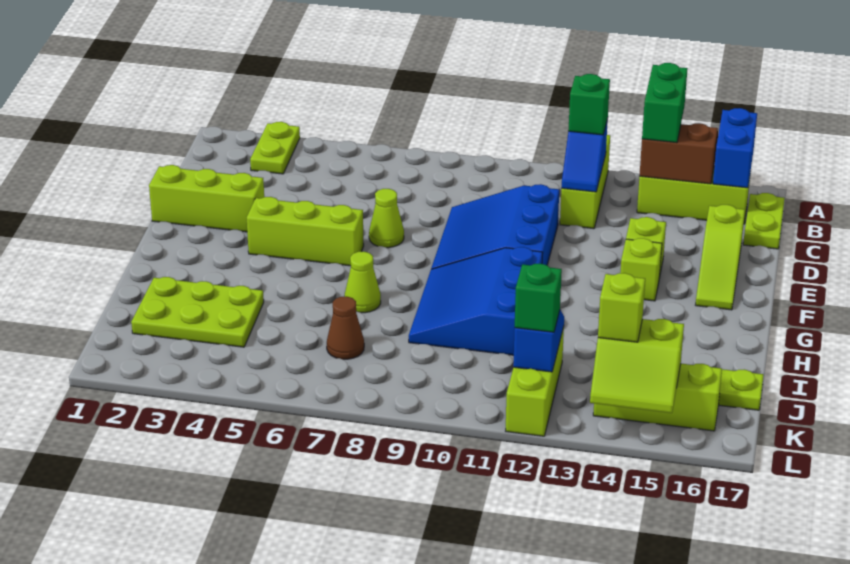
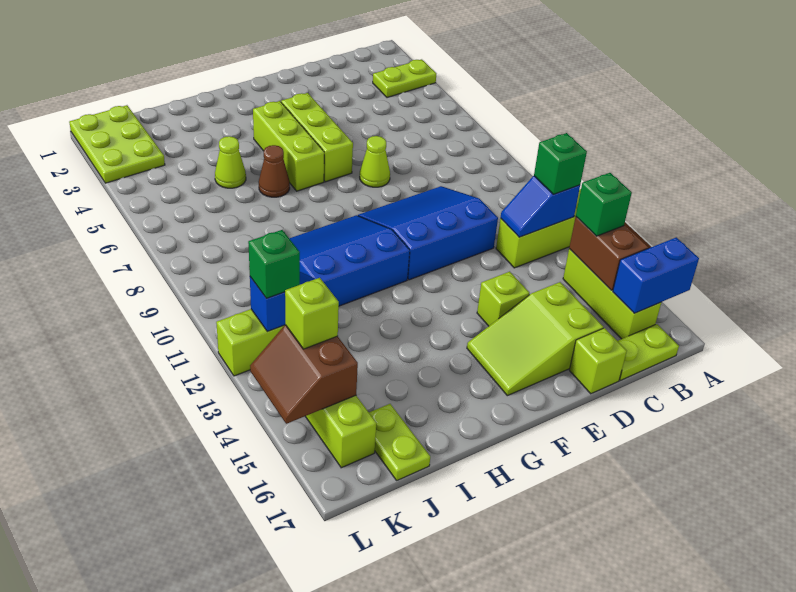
green brick A14:B14 level 3 -> green brick B14 level 3
lime slope D16:F16 level 1 top D -> lime slope D15:F16 level 1 top D
lime brick E1:E3 level 1 -> lime brick G4:G6 level 1
lime brick F14 level 1 -> lime brick D17 level 1
lime cone H7 level 1 -> lime cone I5 level 1
lime plate I2:J4 level 1 -> lime plate K1:L3 level 1
brown cone J7 level 1 -> brown cone H6 level 1
lime slope K14:L15 level 2 top K -> brown slope K14:L15 level 2 top K

